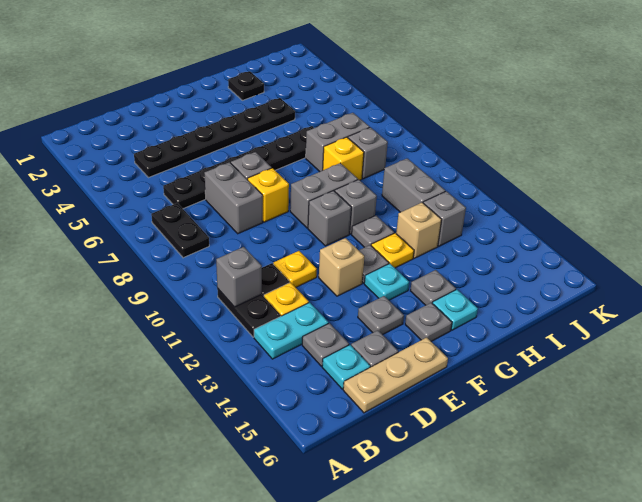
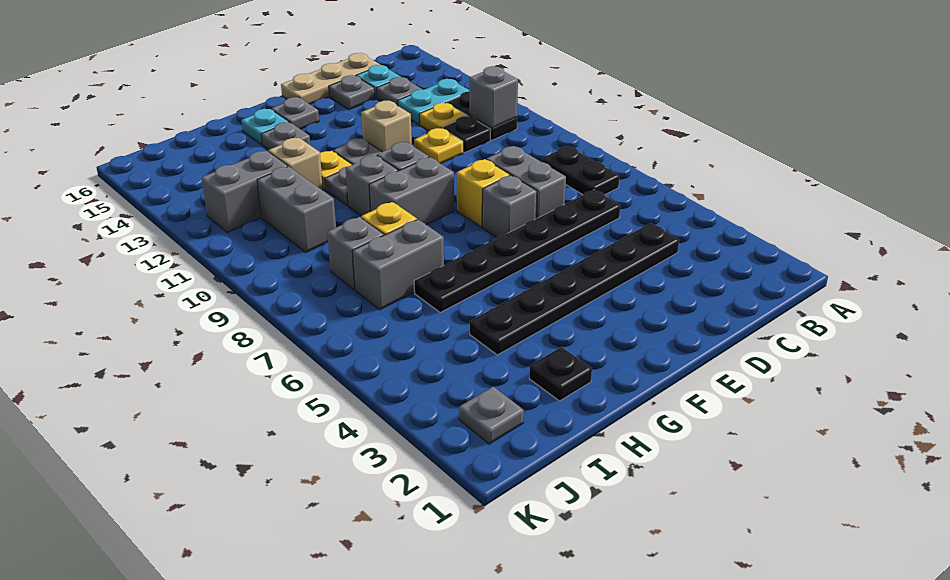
grey plate E14 level 1 -> grey plate J2 level 1
cyan plate F13 level 1 -> none
grey brick I12 level 1 -> grey brick I12:J12 level 1

